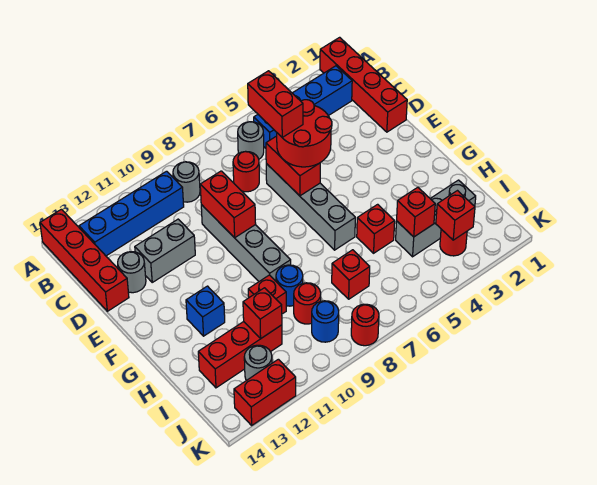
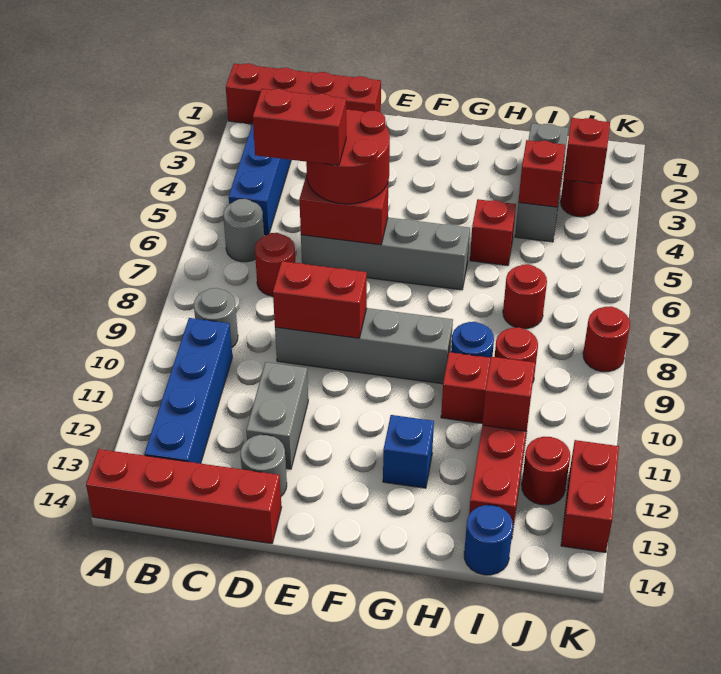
red brick I7 level 1 -> red round brick I7 level 1
blue round brick J9 level 1 -> blue round brick I14 level 1
grey round brick J12 level 1 -> red round brick J12 level 1

